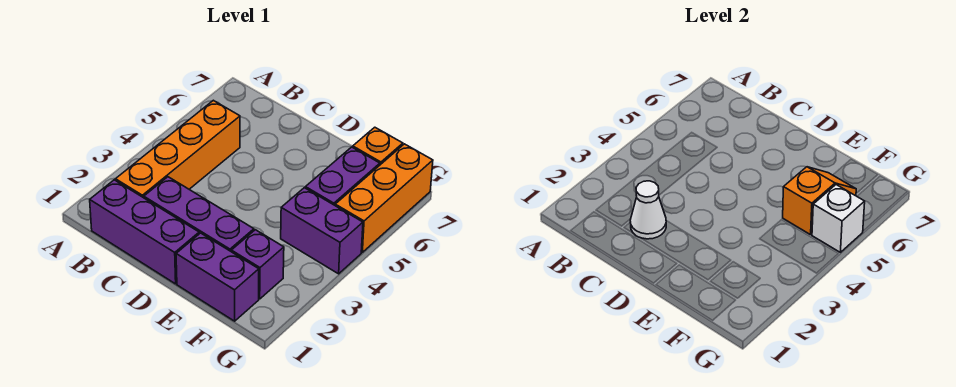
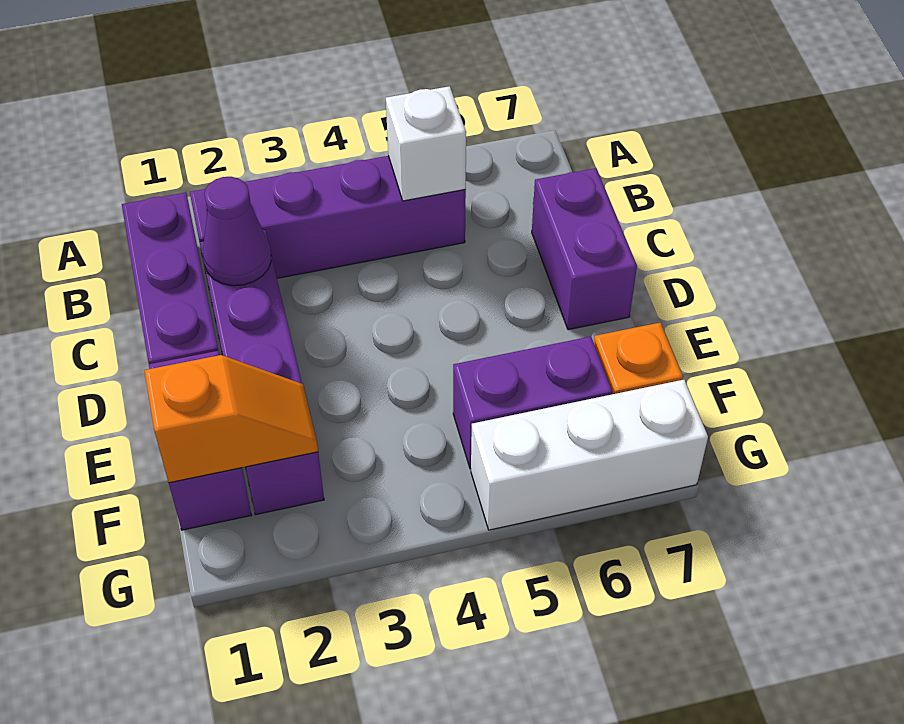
orange brick B2:B5 level 1 -> purple brick B2:B5 level 1
white cone C2 level 2 -> purple cone C2 level 2
purple brick F4:G4 level 1 -> purple brick C7:D7 level 1
orange slope F5:F6 level 2 top 5 -> orange slope F1:F2 level 2 top 1
orange brick G5:G7 level 1 -> white brick G5:G7 level 1
white brick G5 level 2 -> white brick B5 level 2

